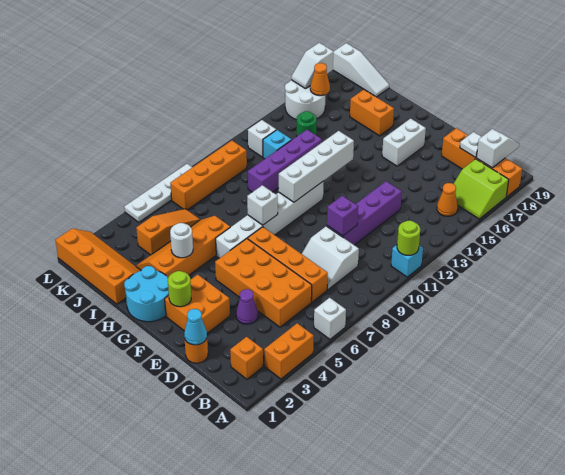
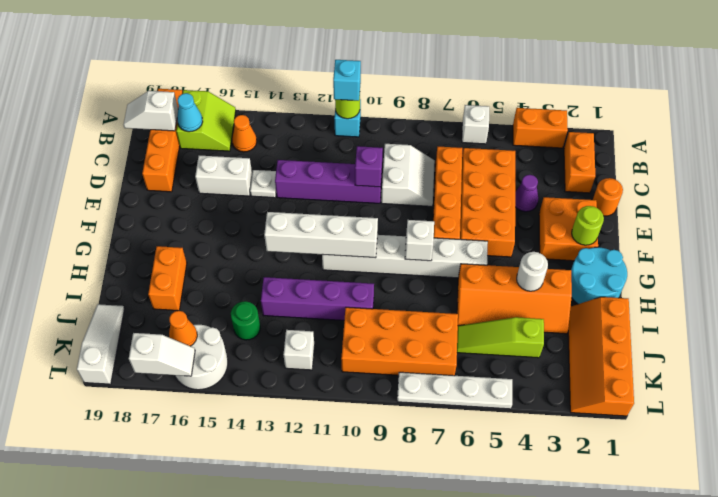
orange brick B2 level 1 -> orange brick B2:C2 level 1
white plate C18 level 2 -> white plate D14 level 1
cyan cone D1 level 2 -> cyan cone B17 level 2
white brick F16:F17 level 1 -> white brick D15:D16 level 1
orange slope J4:J6 level 1 top 4 -> lime slope J4:J6 level 1 top 4
cyan brick J12 level 1 -> cyan brick A11 level 3
orange brick K7:K10 level 1 -> orange brick J7:K10 level 1

